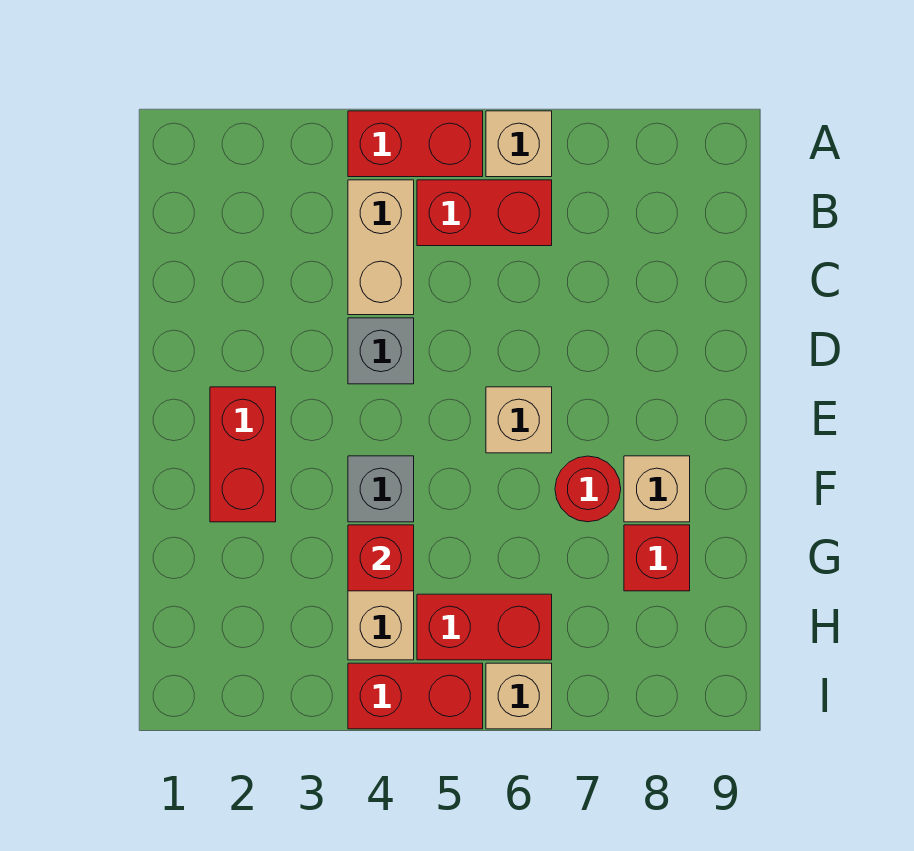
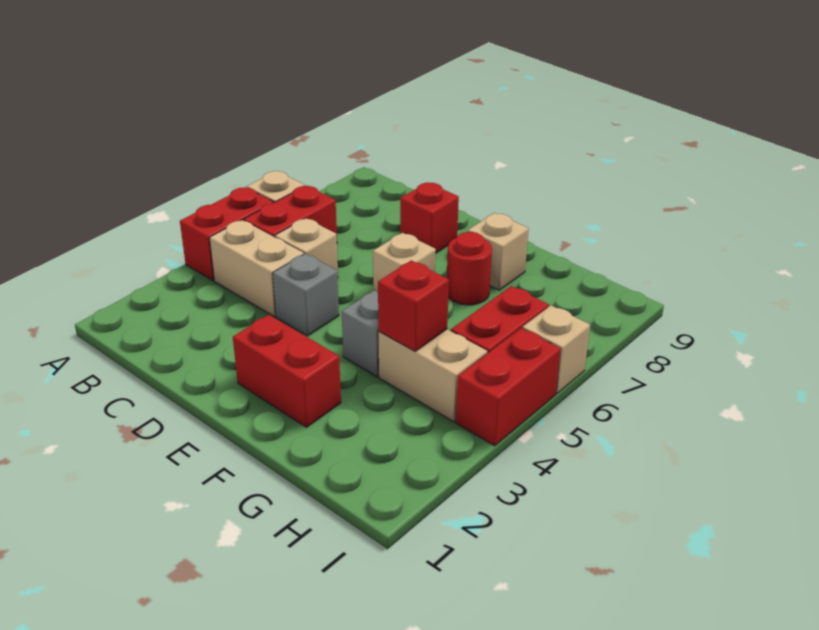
none -> tan brick C5 level 1
red brick G8 level 1 -> red brick D8 level 1

